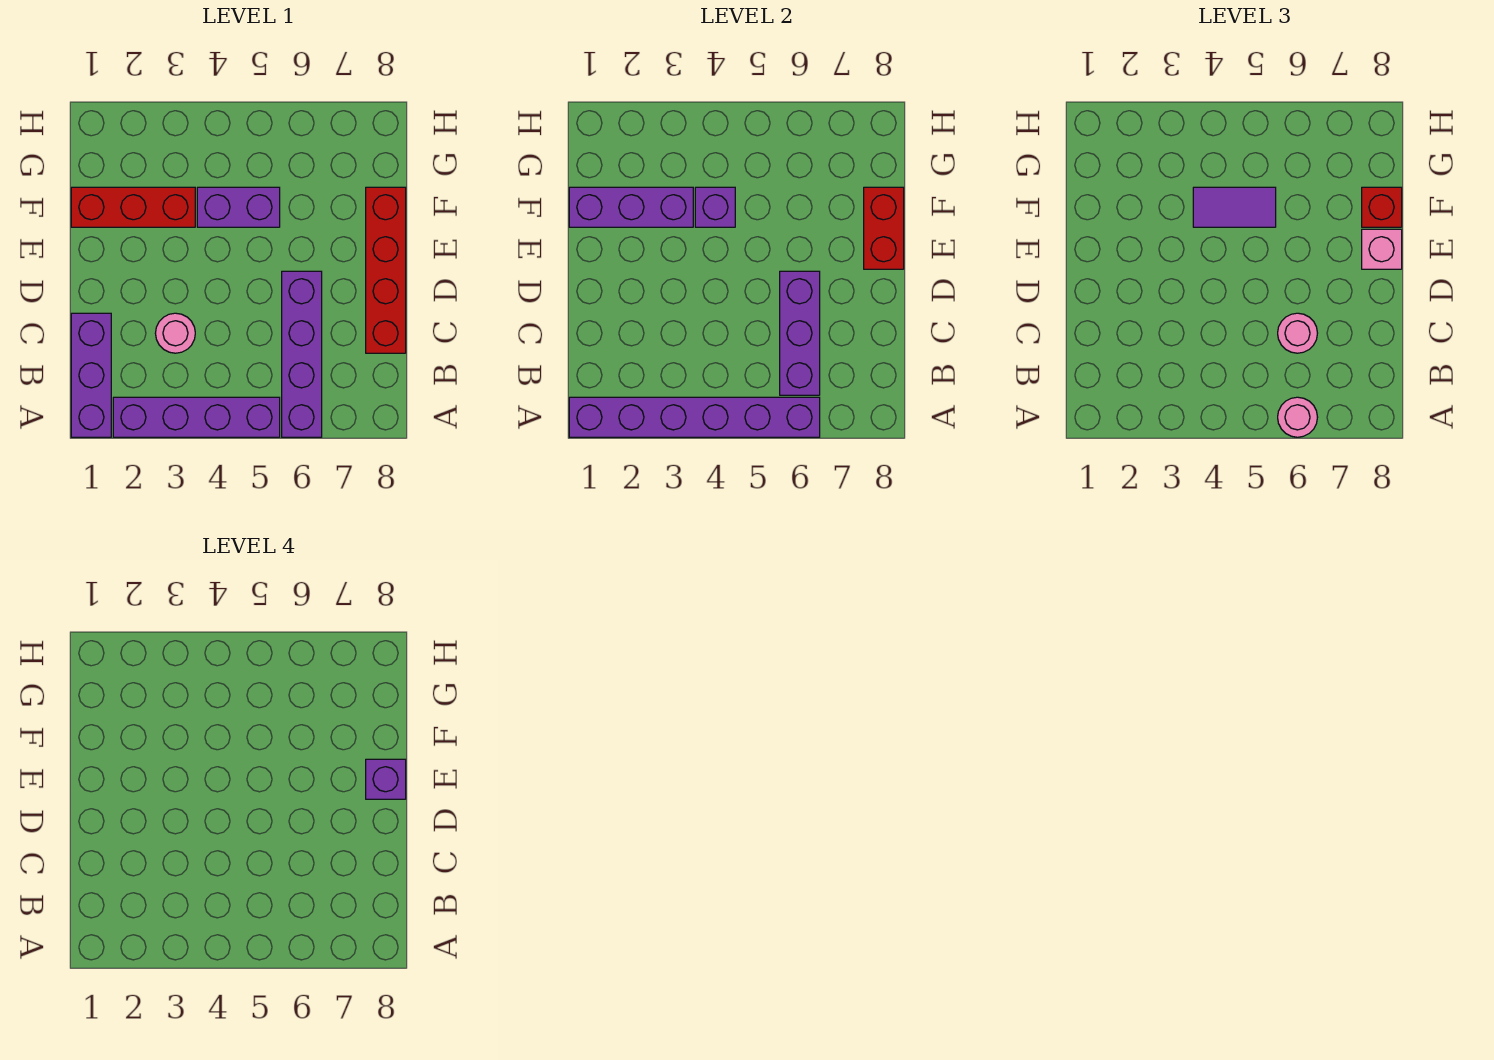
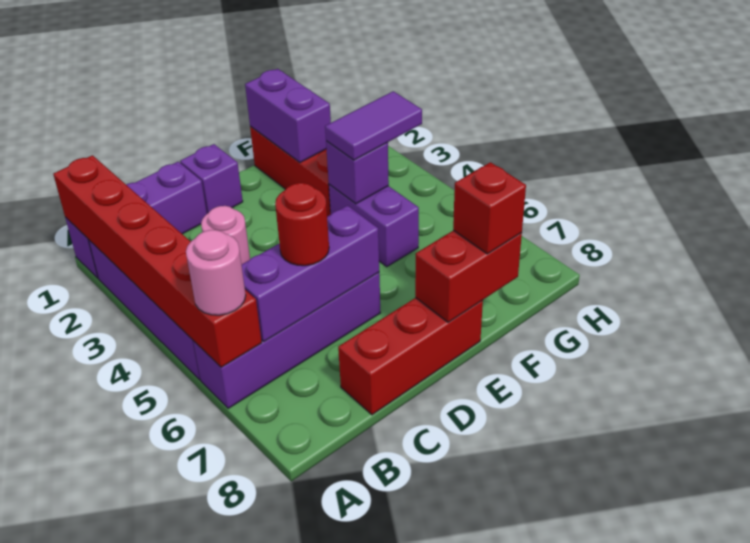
purple brick A1:A6 level 2 -> red brick A1:A6 level 2
pink round brick C6 level 3 -> red round brick C6 level 3
red brick C8:F8 level 1 -> red brick C8:E8 level 1
pink brick E8 level 3 -> none
purple brick E8 level 4 -> purple brick D1 level 1
purple brick F1:F3 level 2 -> purple brick F1:F2 level 2
purple tile F4:F5 level 3 -> purple tile F4:G4 level 3

